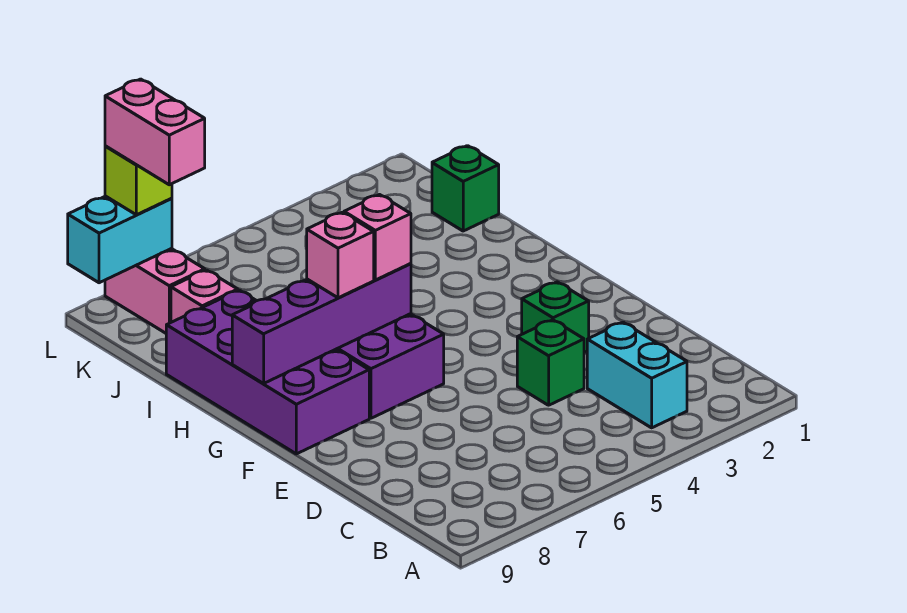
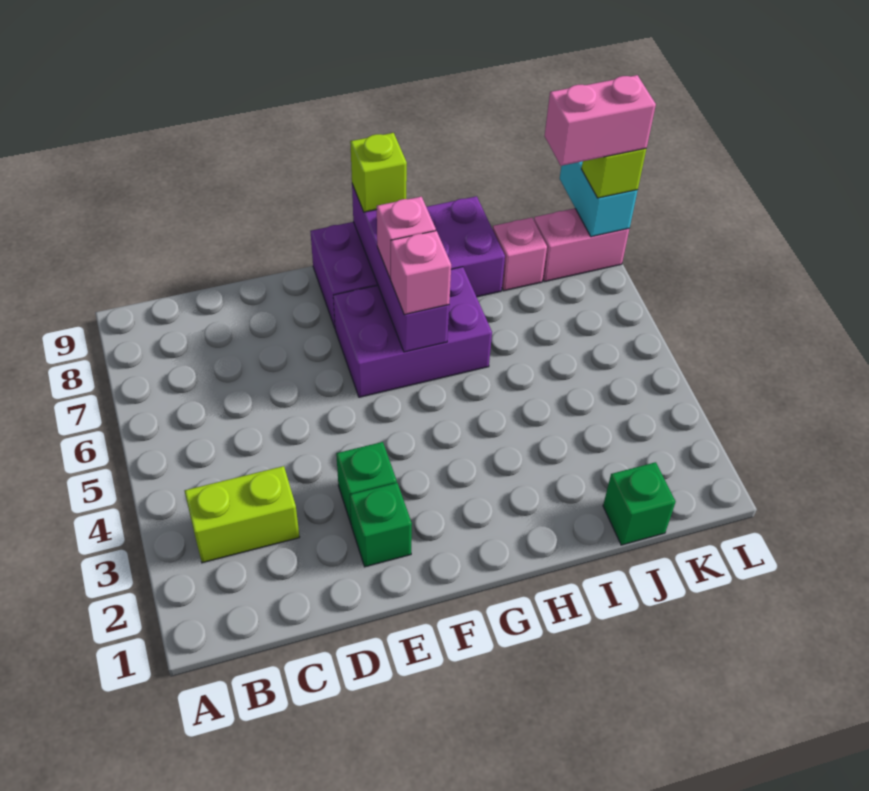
cyan brick B3:C3 level 1 -> lime brick B3:C3 level 1
green brick D4 level 1 -> green brick E2 level 1
none -> lime brick G9 level 3

